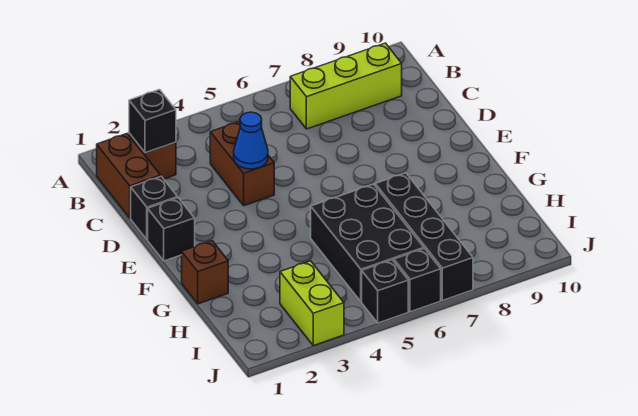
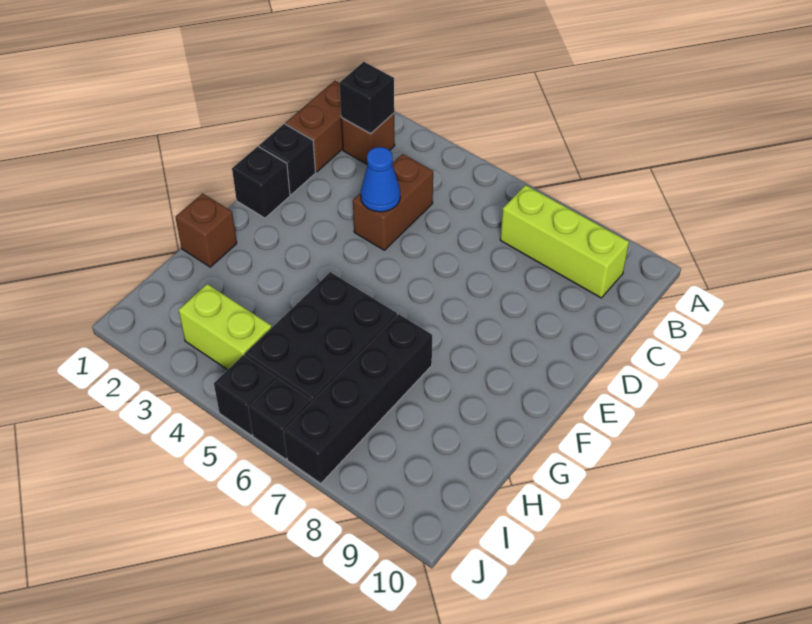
lime brick I3:J3 level 1 -> lime brick I3:I4 level 1

